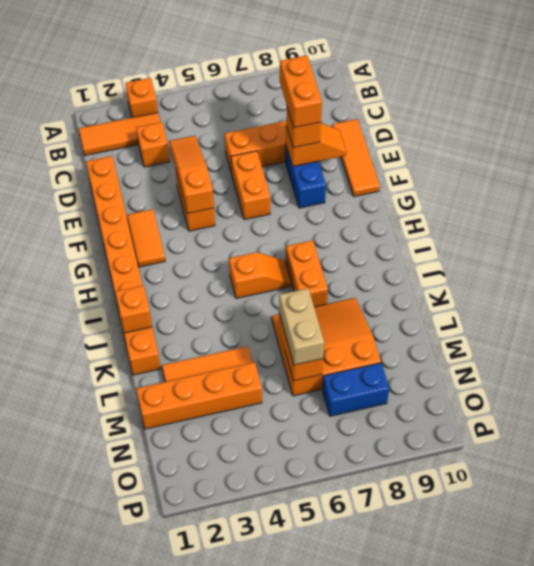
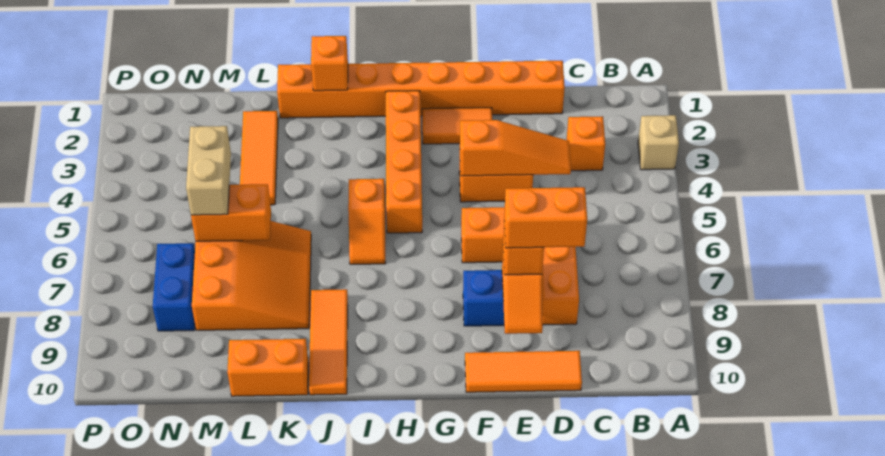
orange brick A3 level 1 -> tan brick A3 level 1
orange tile B1:B3 level 1 -> orange tile J8:J10 level 1
orange brick I7:J7 level 1 -> orange brick K10:L10 level 1
tan brick L6:M6 level 3 -> tan brick M5:M6 level 3
orange brick M1:M4 level 1 -> orange brick H2:H5 level 1

